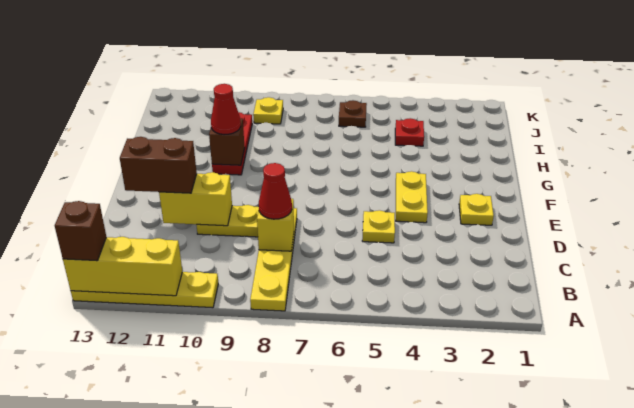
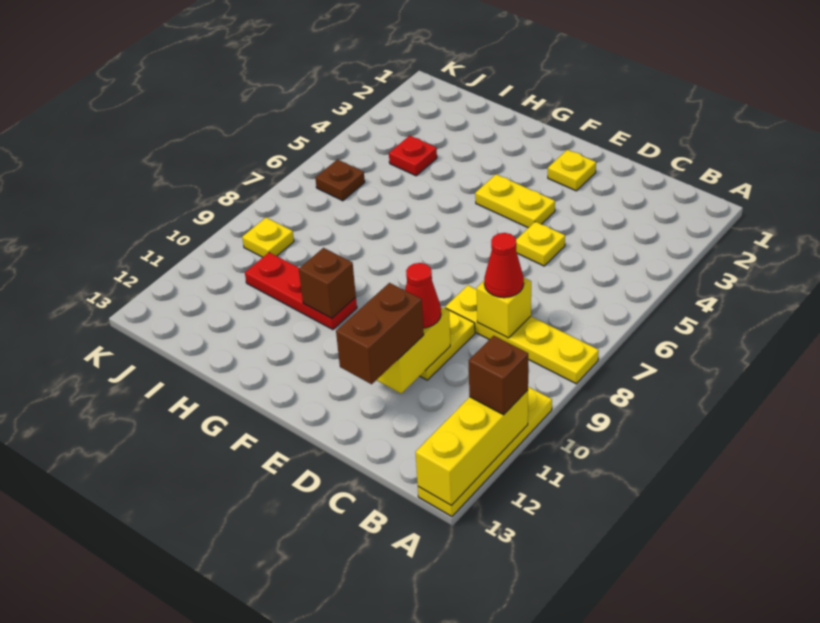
brown brick A13 level 3 -> brown brick A11 level 3
red cone G10 level 3 -> red cone D10 level 3

